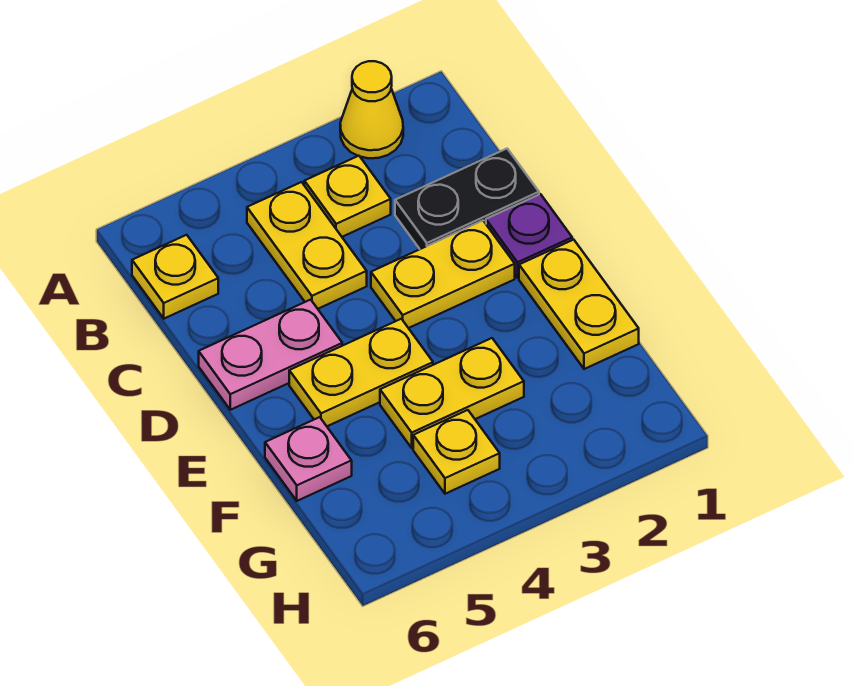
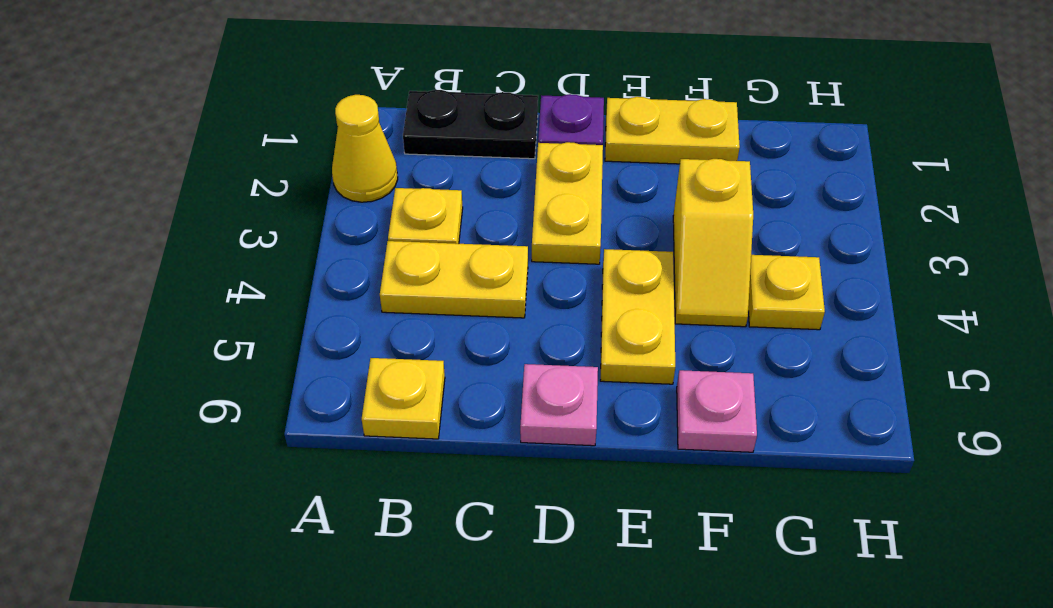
black plate C1:C2 level 1 -> black plate B1:C1 level 1
pink plate D5:D6 level 1 -> pink plate D6 level 1
yellow plate F3:F4 level 1 -> yellow slope F3:F4 level 1 top 3

